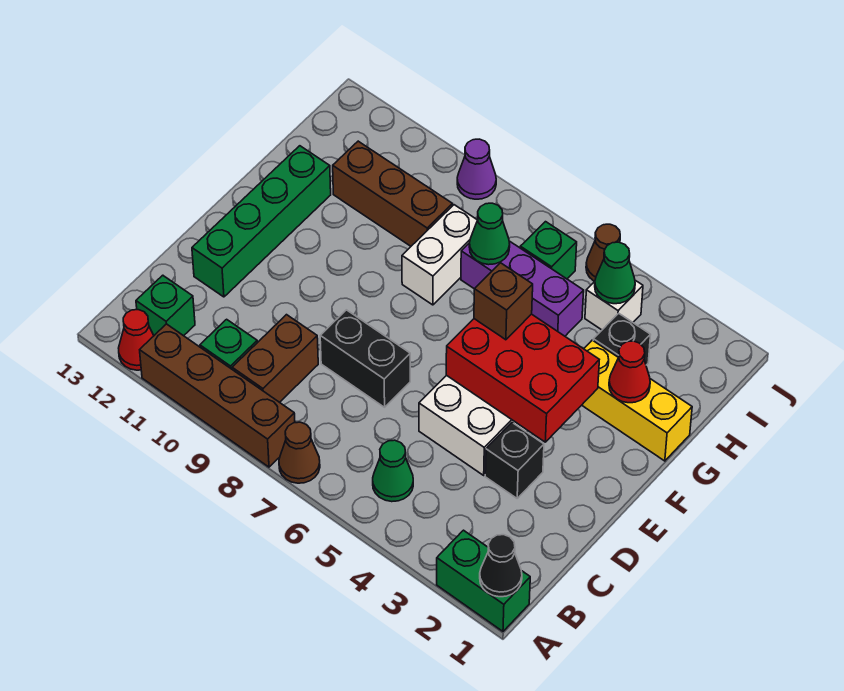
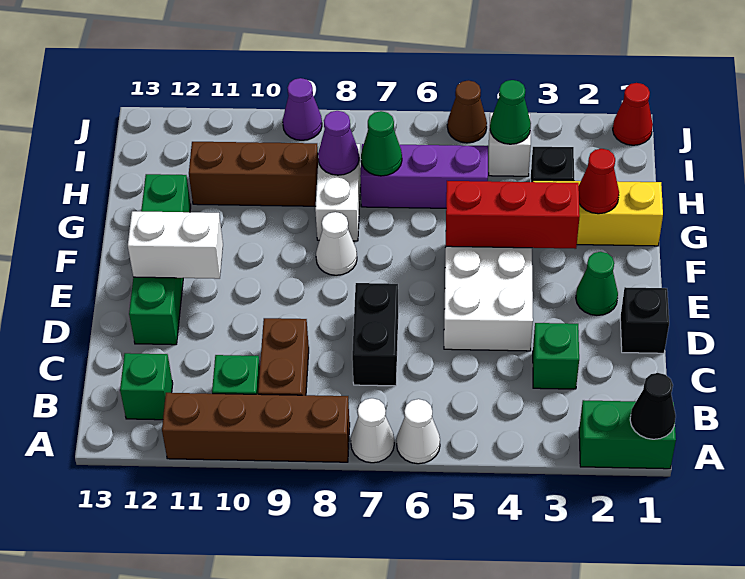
none -> white cone A6 level 1
brown cone A7 level 1 -> white cone A7 level 1
red cone A12 level 1 -> red cone J1 level 1
green cone B5 level 1 -> green cone E2 level 1
black brick D3 level 1 -> black brick D1 level 1
black brick D7:D8 level 1 -> black brick C7:D7 level 1
red brick E3:F5 level 2 -> red brick F3:F5 level 2
none -> white brick E11:E12 level 2
brown brick F5 level 3 -> none
none -> white cone F8 level 1
none -> purple cone H8 level 2
green brick I6 level 1 -> green brick C3 level 1

